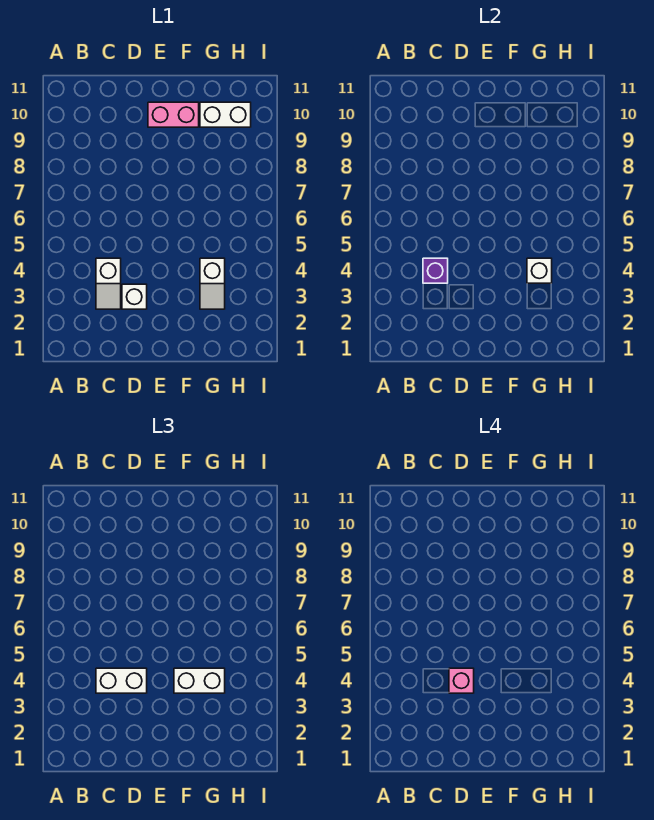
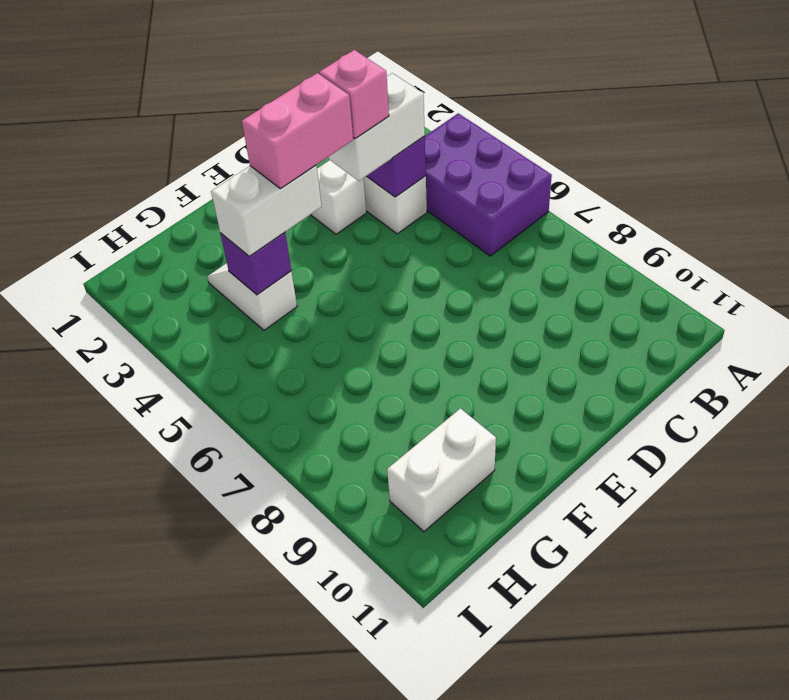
none -> purple brick A4:B6 level 1
pink brick E10:F10 level 1 -> pink brick E4:F4 level 4
white brick G4 level 2 -> purple brick G4 level 2

